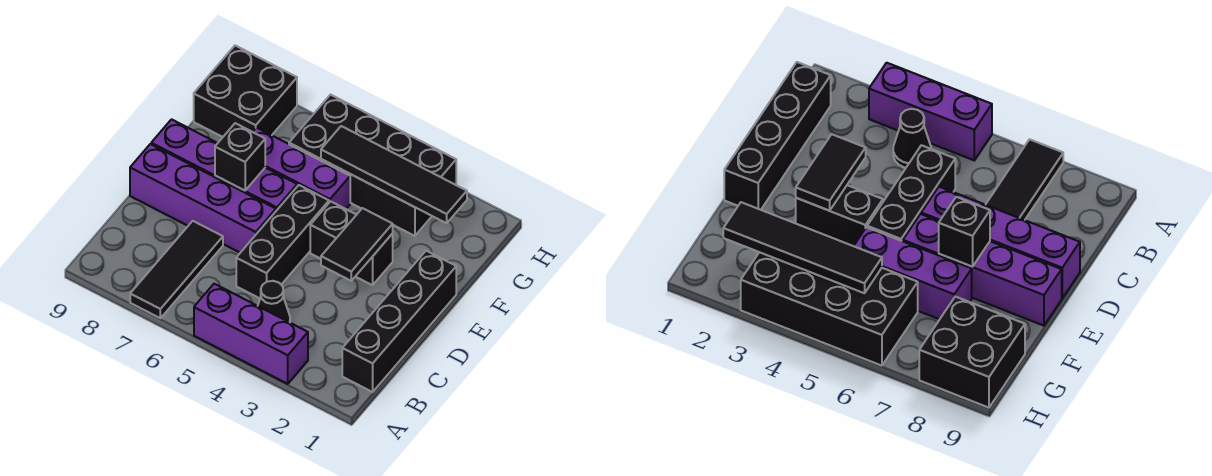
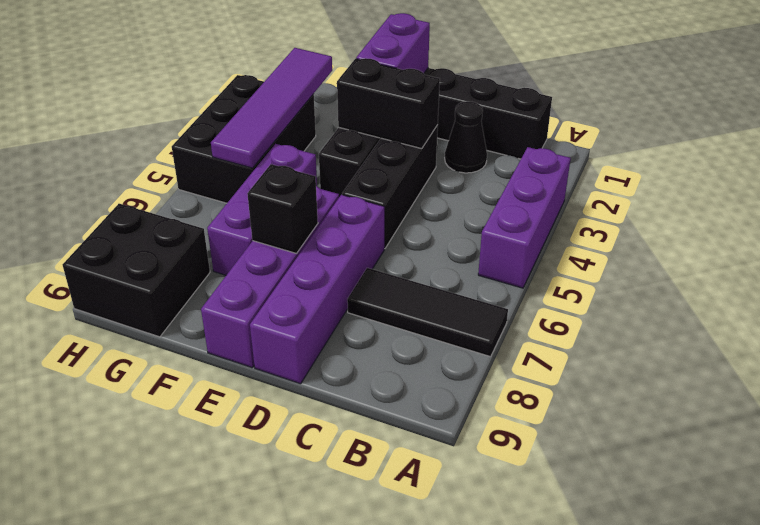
black cone B4 level 1 -> black cone C2 level 1
black brick C5:E5 level 1 -> black brick D3:D5 level 1
black tile D3:E3 level 2 -> black brick D3:E3 level 2
none -> purple brick E1:E2 level 2
black tile G2:G5 level 2 -> purple tile G2:G5 level 2
black brick G3:H6 level 1 -> black brick G3:H5 level 1

